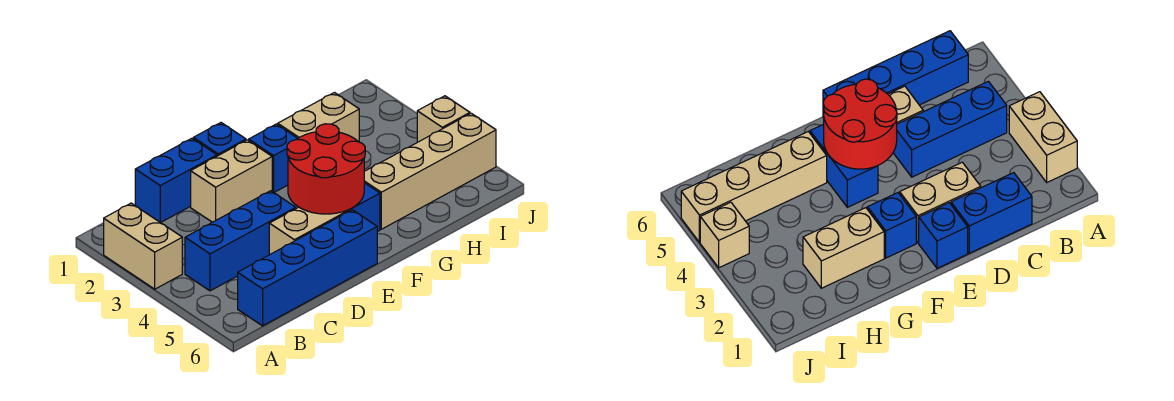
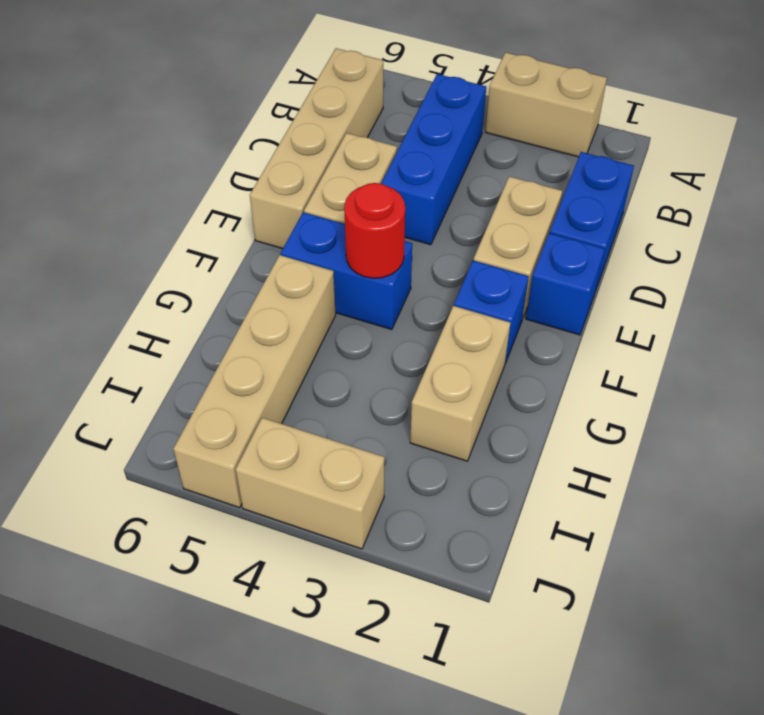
blue brick B6:E6 level 1 -> tan brick B6:E6 level 1
red round brick E4:F5 level 2 -> red round brick F4 level 2
tan brick J4 level 1 -> tan brick J3:J4 level 1

